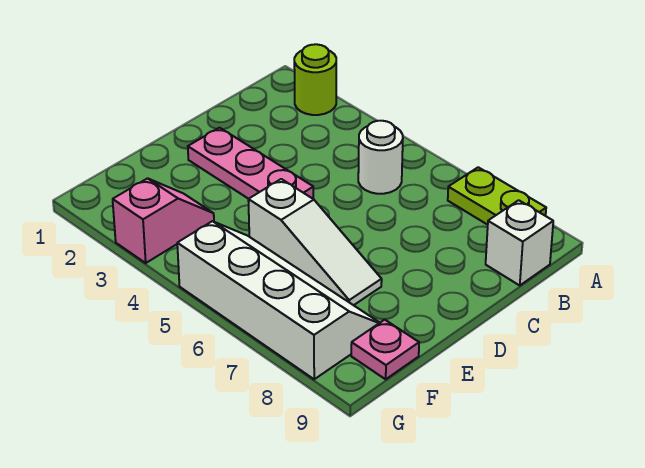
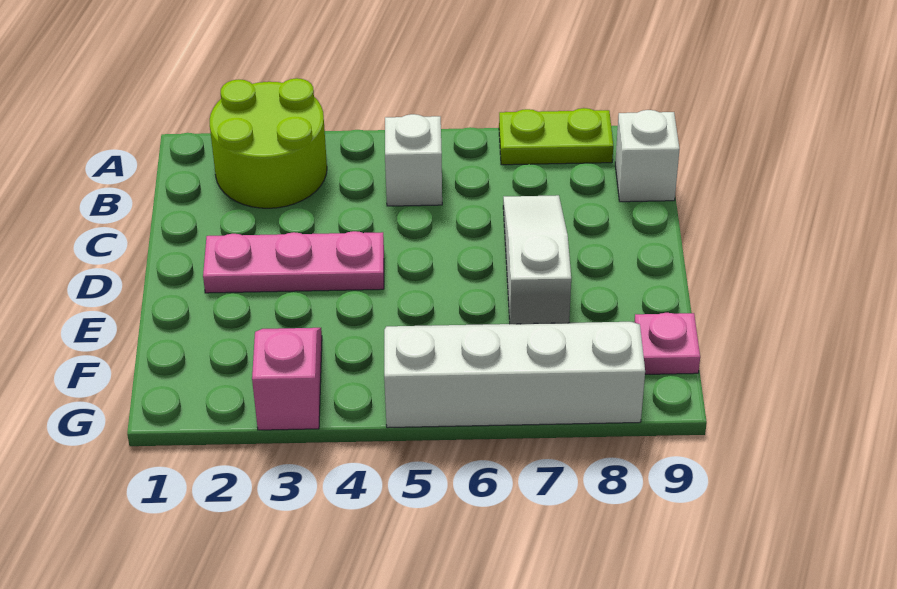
lime round brick A2 level 1 -> lime round brick A2:B3 level 1
white round brick B5 level 1 -> white brick B5 level 1
white slope E5:E7 level 1 top 5 -> white slope C7:E7 level 1 top E

